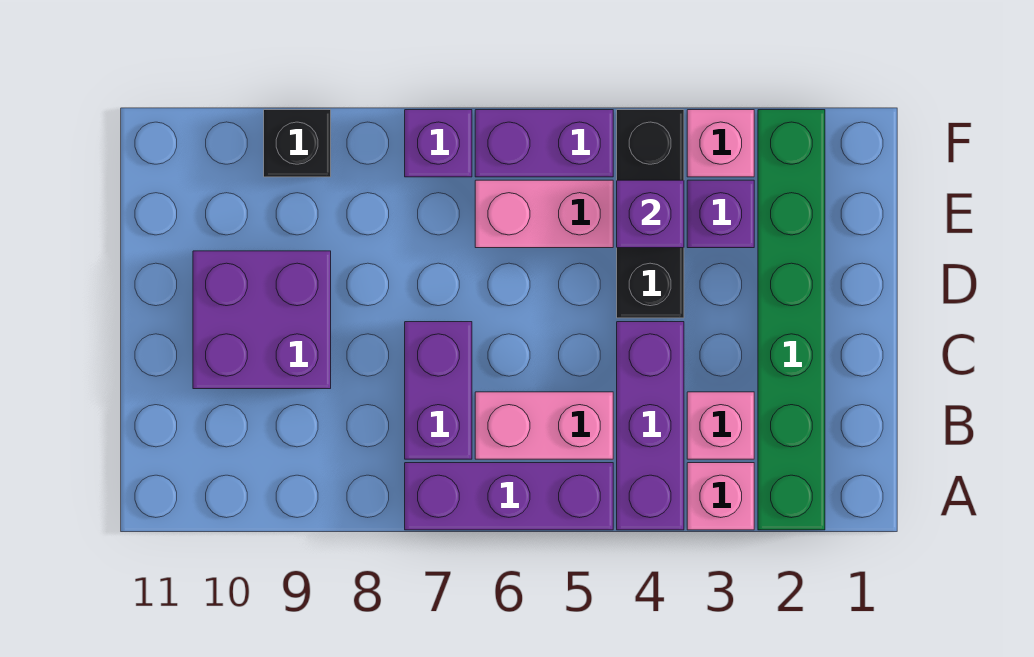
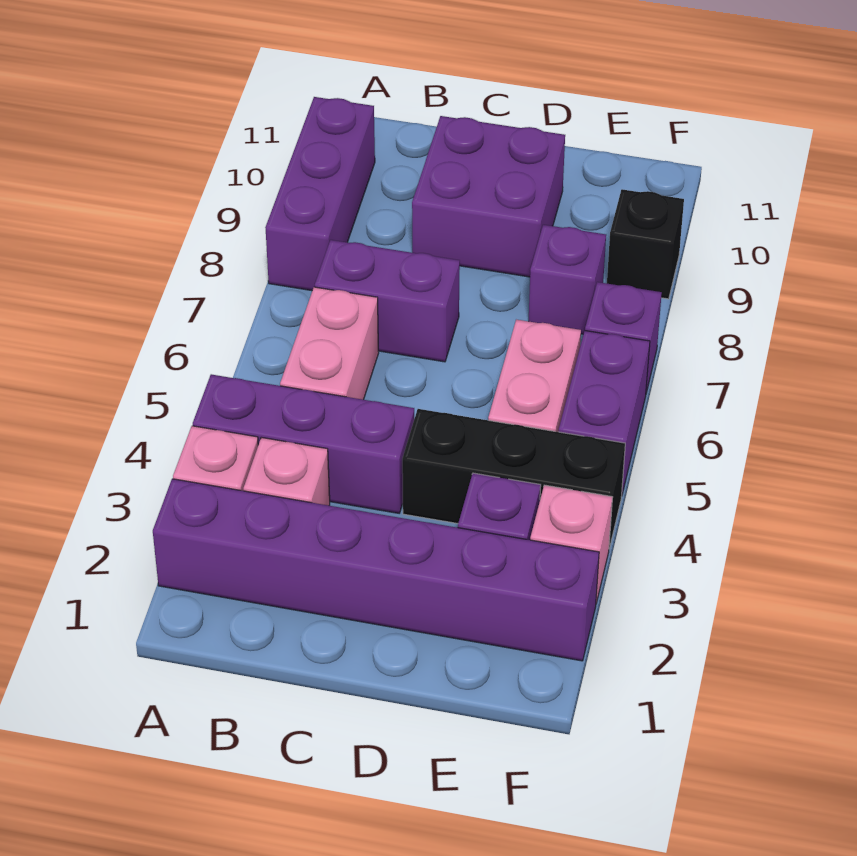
green brick A2:F2 level 1 -> purple brick A2:F2 level 1
purple brick A5:A7 level 1 -> purple brick A8:A10 level 1
purple brick E4 level 2 -> purple brick E8 level 1

